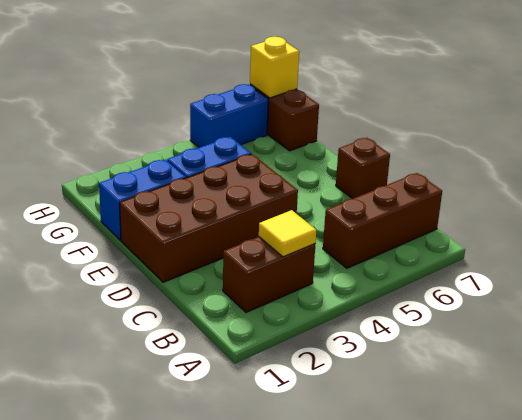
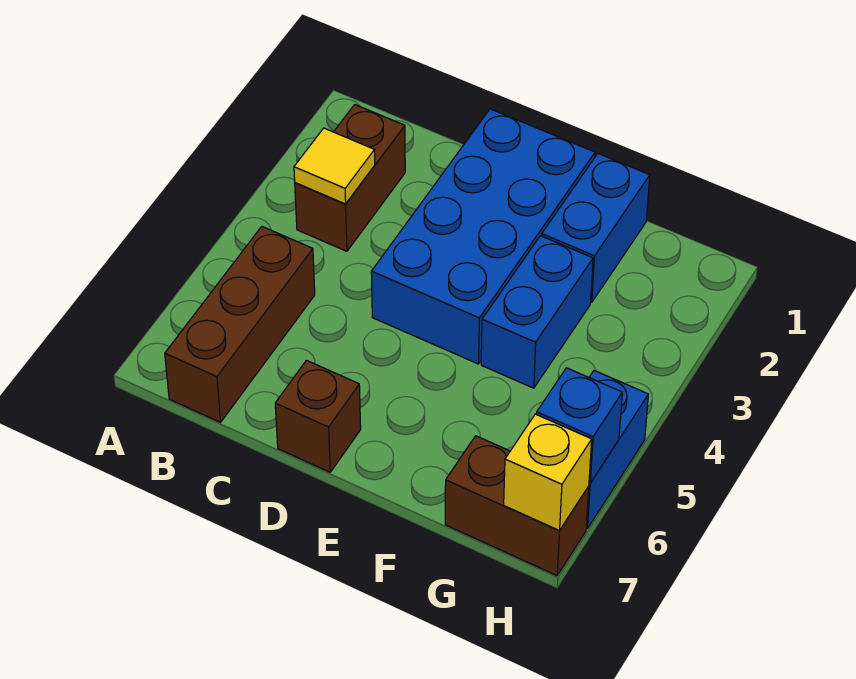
brown brick D1:E4 level 1 -> blue brick D1:E4 level 1
none -> blue brick H6 level 2

